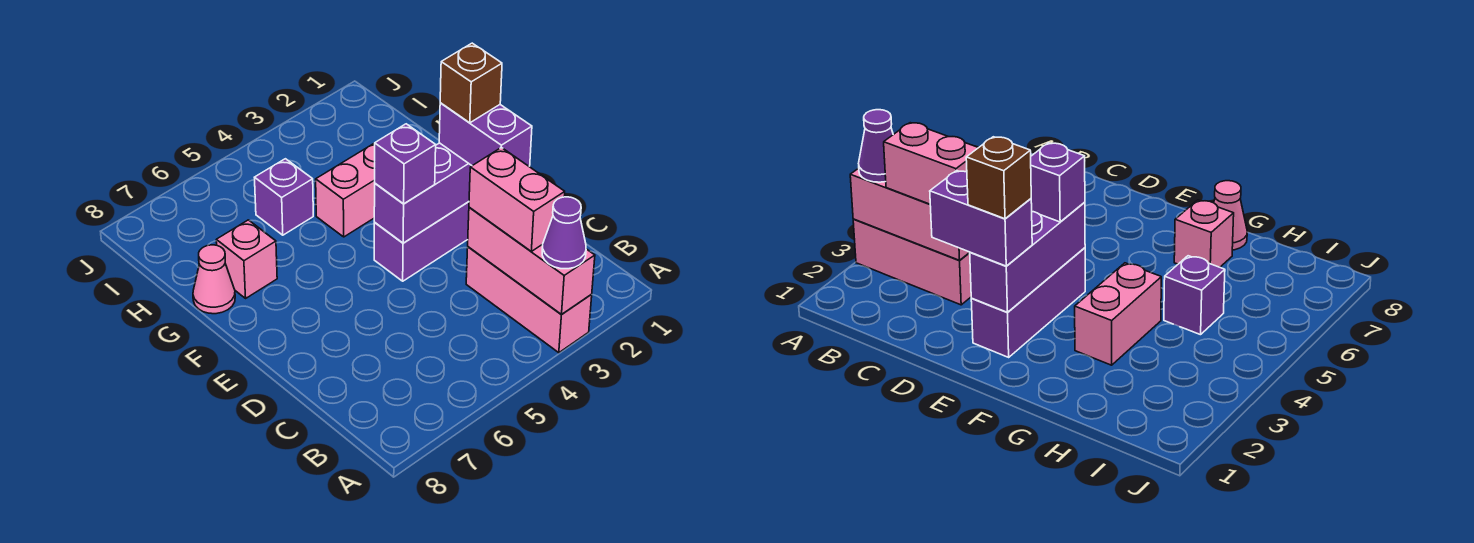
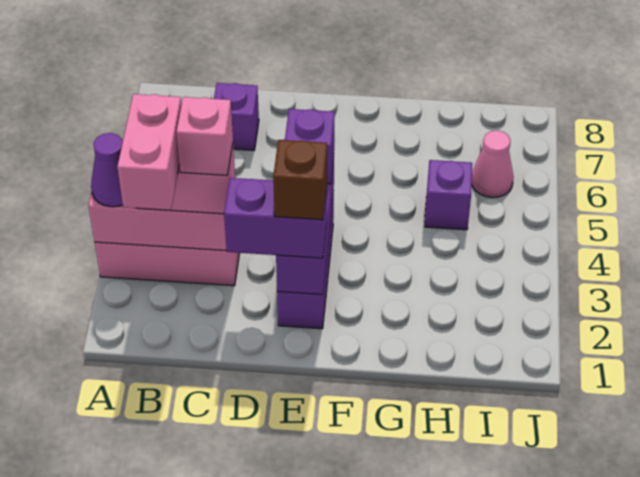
none -> purple brick C7 level 1
pink brick G3:G4 level 1 -> pink brick B2:B3 level 4
pink brick G7 level 1 -> pink brick C3 level 4
pink cone G8 level 1 -> pink cone I6 level 1

